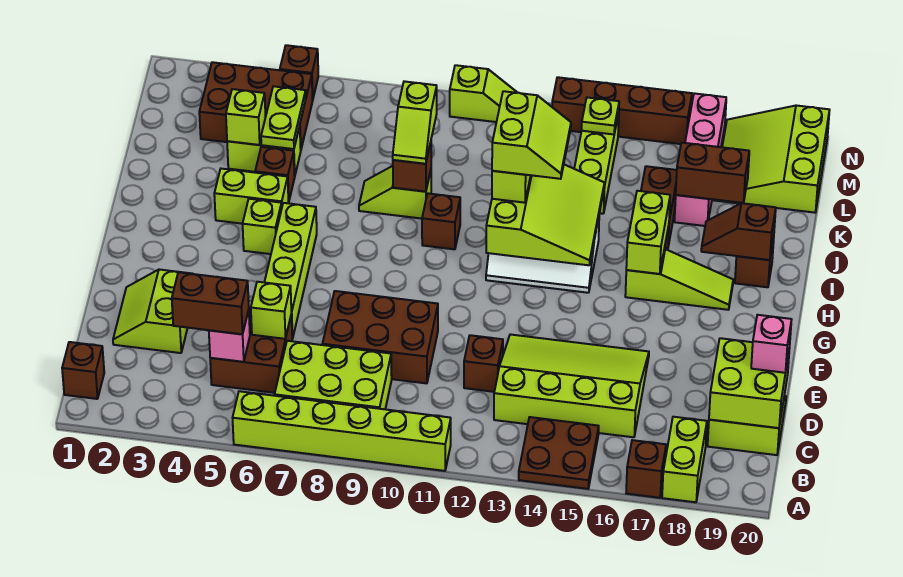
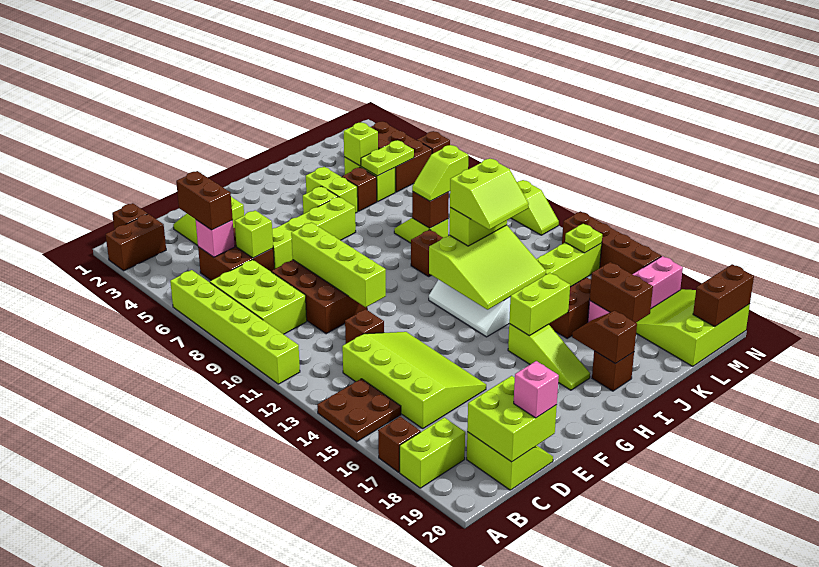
none -> brown brick A2:B2 level 1
none -> lime brick E8:E11 level 2
none -> brown brick M20:N20 level 2

